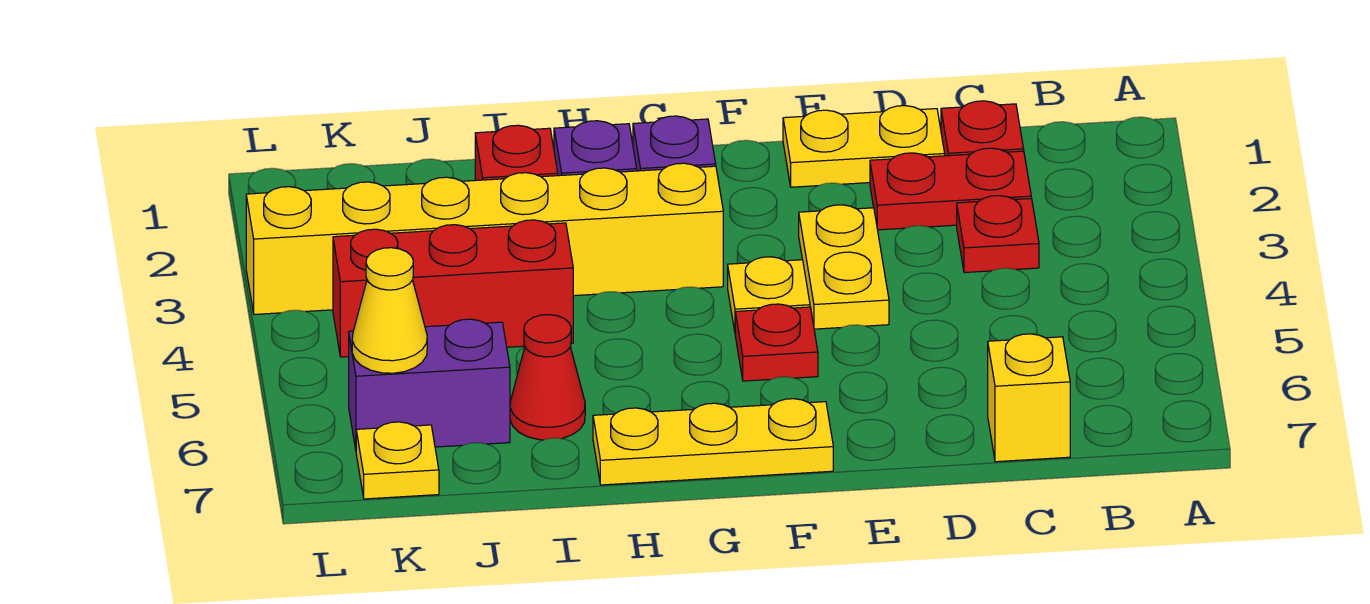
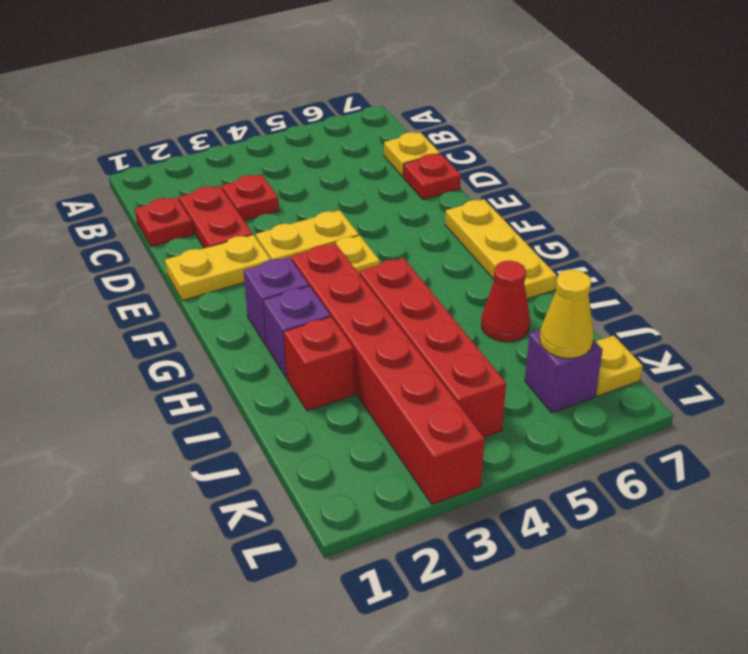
yellow brick C7 level 1 -> yellow plate C7 level 1
yellow plate D1:E1 level 1 -> yellow plate E1:E2 level 1
red plate F5 level 1 -> red plate D7 level 1
yellow brick G3:L3 level 1 -> red brick G3:L3 level 1
red brick I4:K4 level 1 -> red brick H4:K4 level 1
purple brick J6:K6 level 1 -> purple brick K6 level 1

